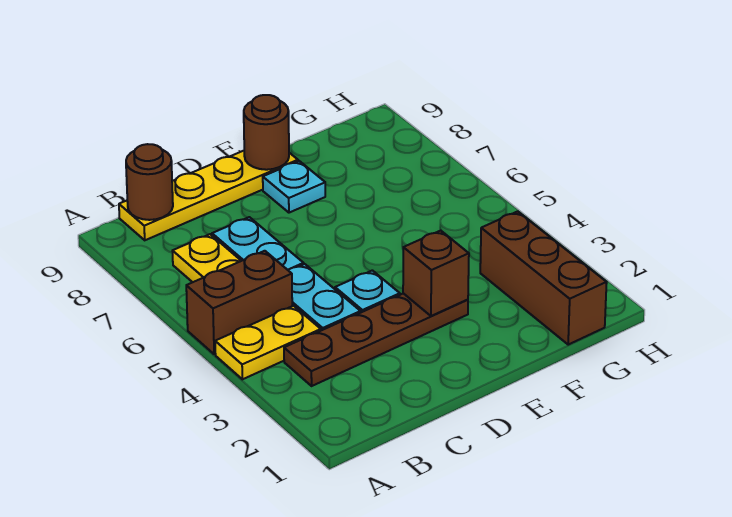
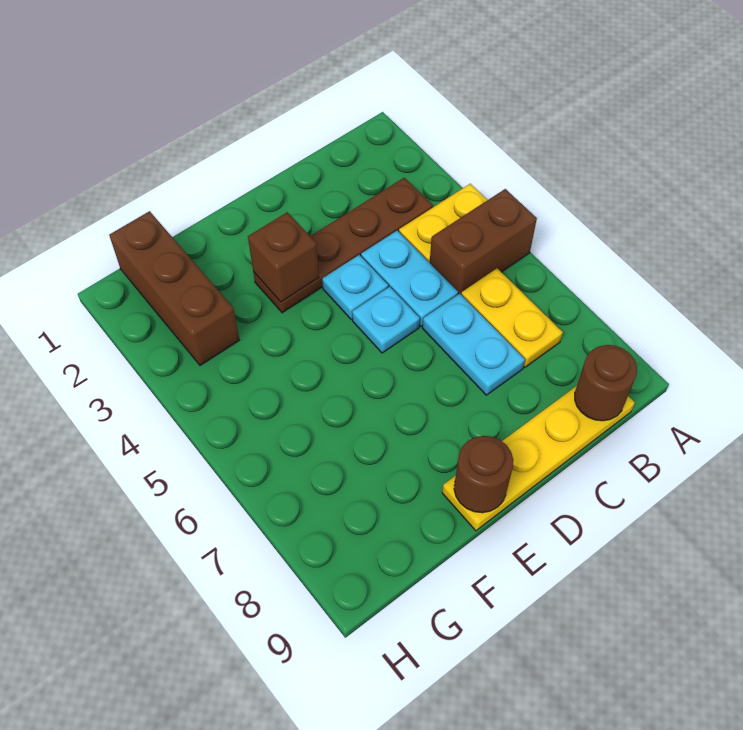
cyan plate E8 level 1 -> cyan plate D5 level 1

